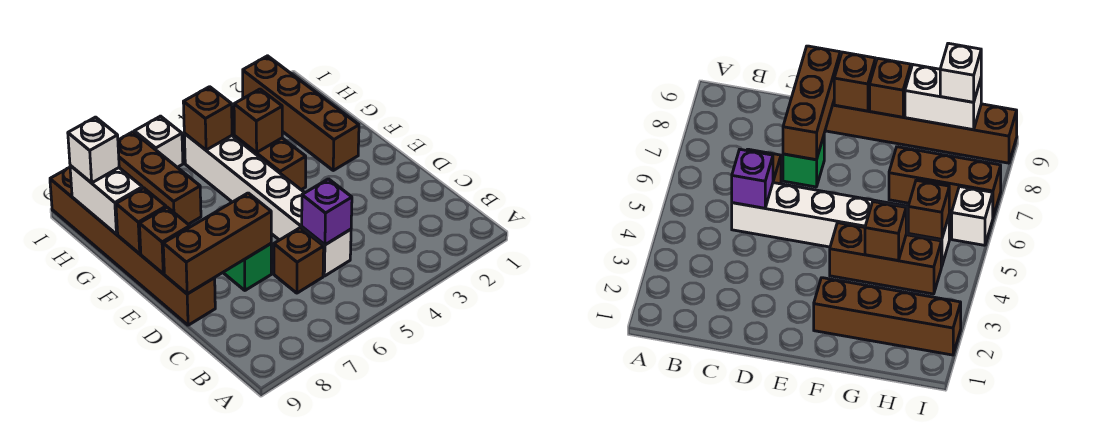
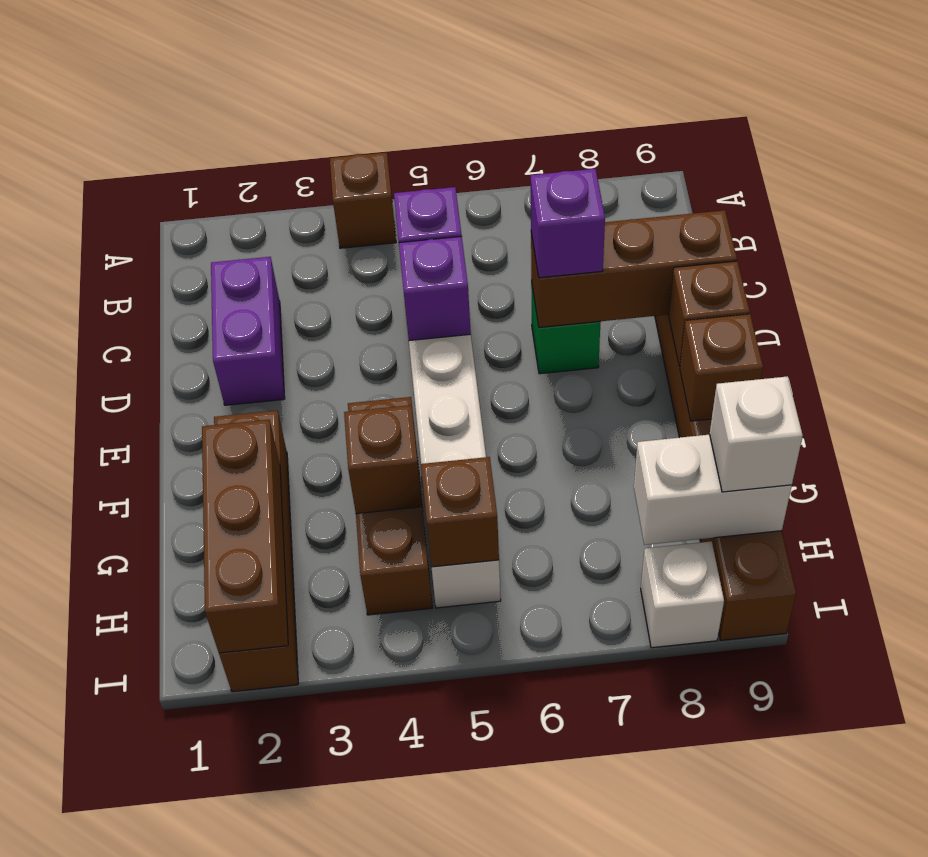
none -> purple brick C2:D2 level 1
brown brick C6 level 1 -> brown brick A4 level 1
none -> purple brick D5 level 2
none -> purple brick D7 level 3
brown brick G7:I7 level 1 -> brown brick G2:I2 level 2
white brick G9:H9 level 2 -> white brick H8:H9 level 2
white brick I6 level 1 -> white brick I8 level 1

